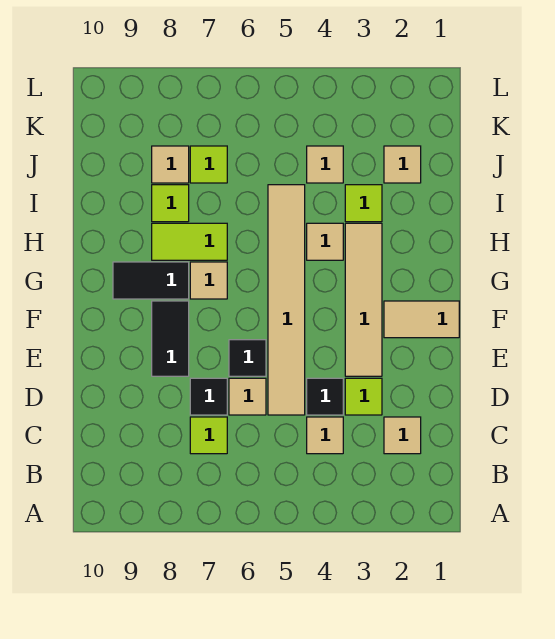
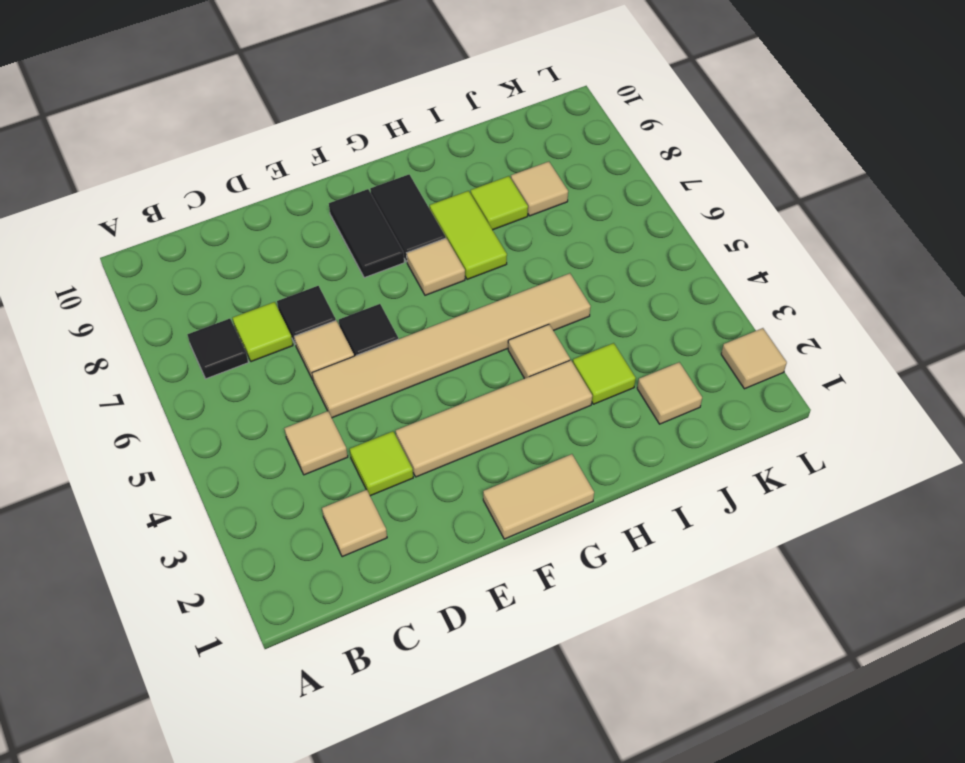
black tile D4 level 1 -> black tile B7 level 1
black tile E8:F8 level 1 -> black tile F8:F9 level 1
tan tile F1:F2 level 1 -> tan tile F1:G1 level 1
tan tile J4 level 1 -> tan tile L2 level 1
lime tile J7 level 1 -> none

